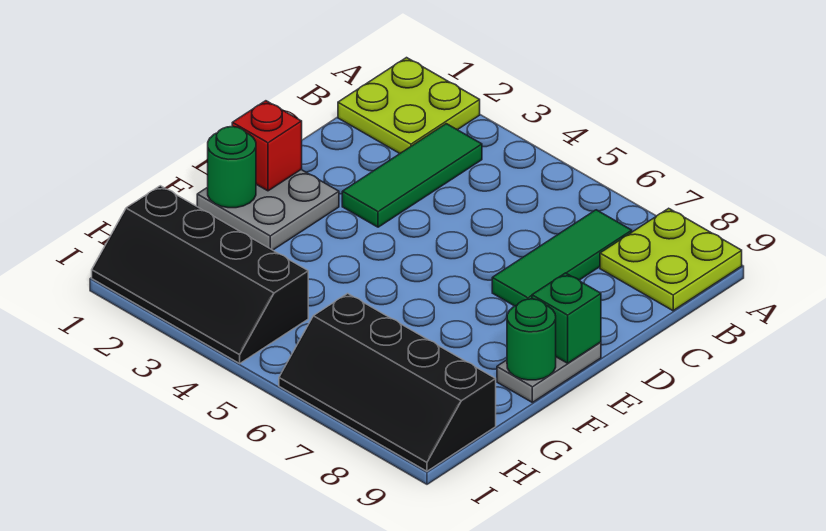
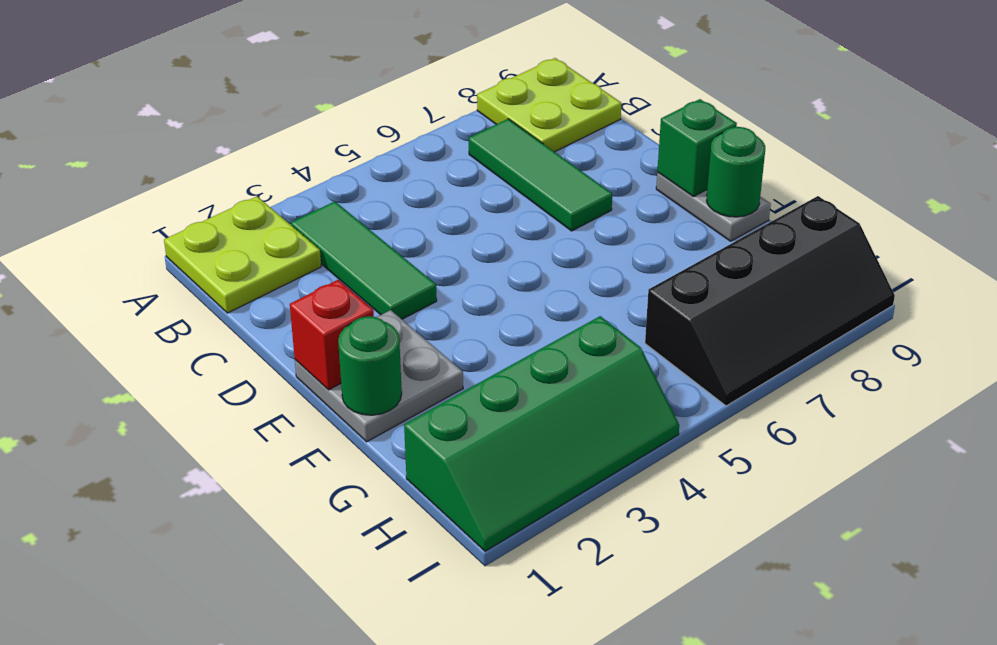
black slope H1:I4 level 1 top H -> green slope H1:I4 level 1 top H

